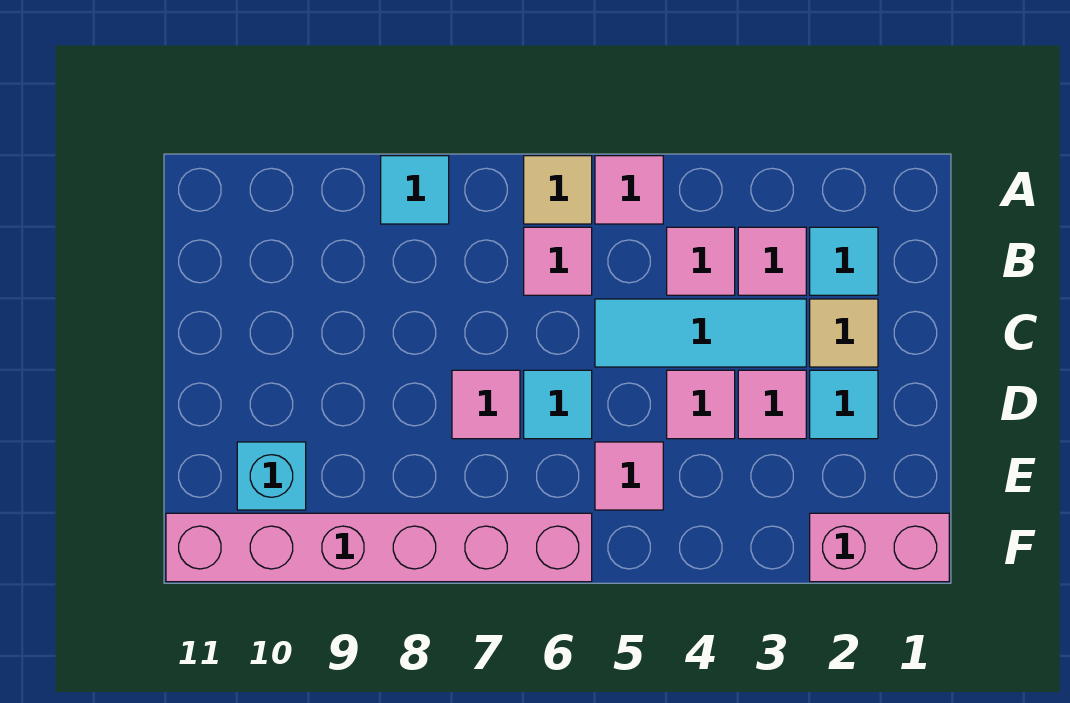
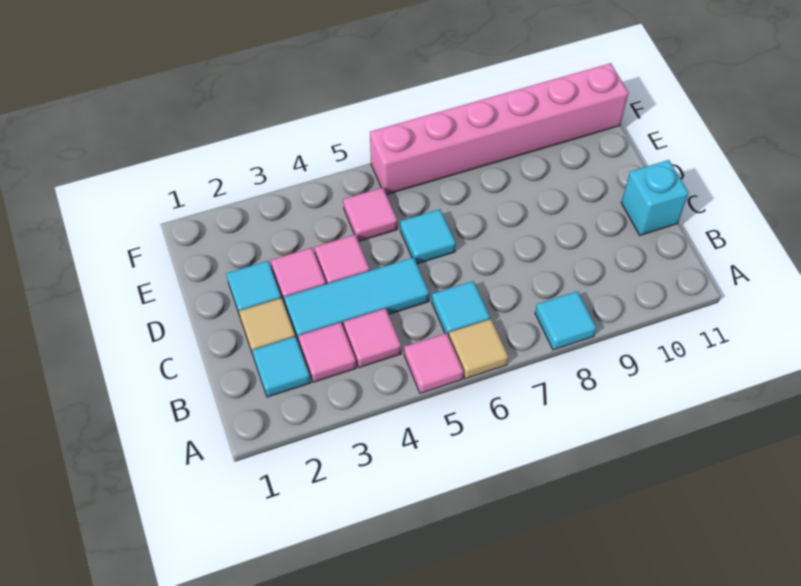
pink tile B6 level 1 -> cyan tile B6 level 1
pink tile D7 level 1 -> none
cyan brick E10 level 1 -> cyan brick C11 level 1
pink brick F1:F2 level 1 -> none

